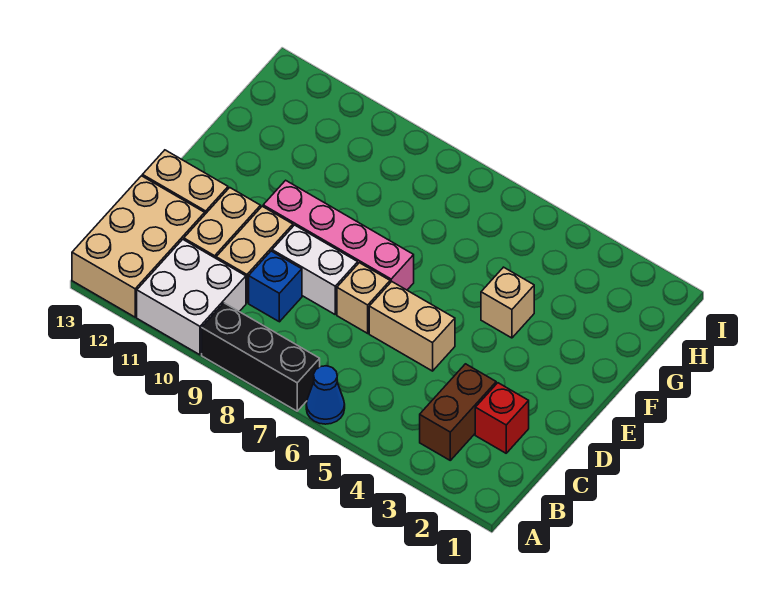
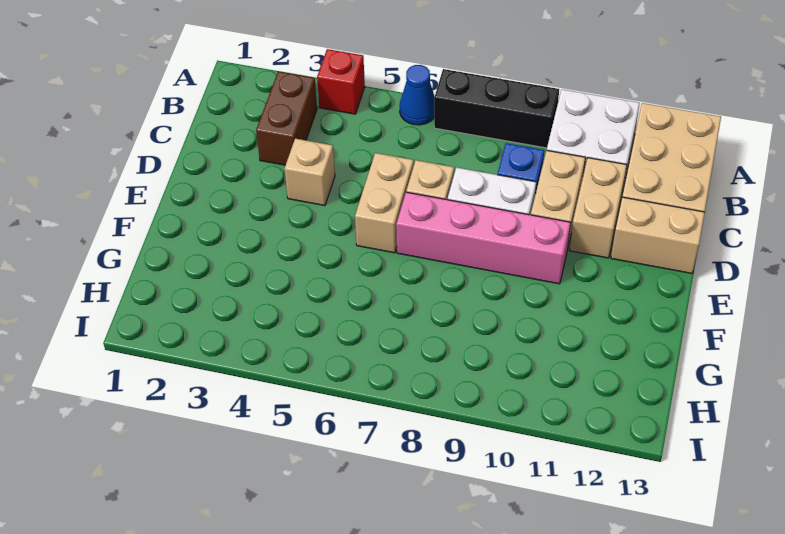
red brick C2 level 1 -> red brick A4 level 1
tan brick D5:D6 level 1 -> tan brick D6:E6 level 1
tan brick F4 level 1 -> tan brick D4 level 1

